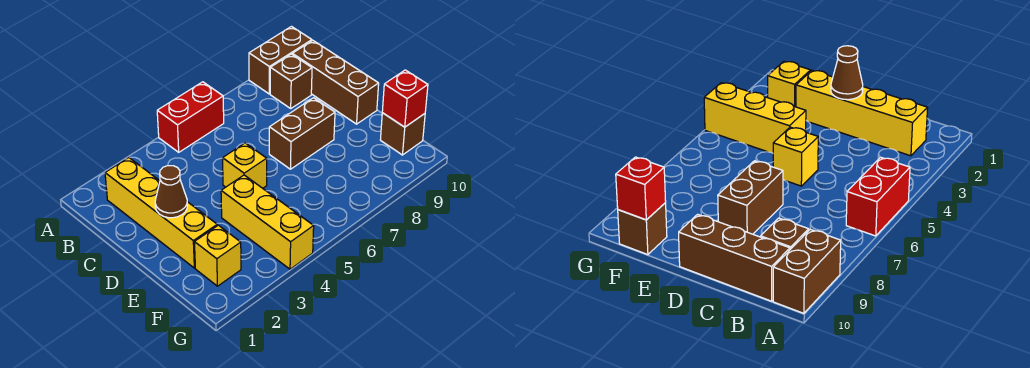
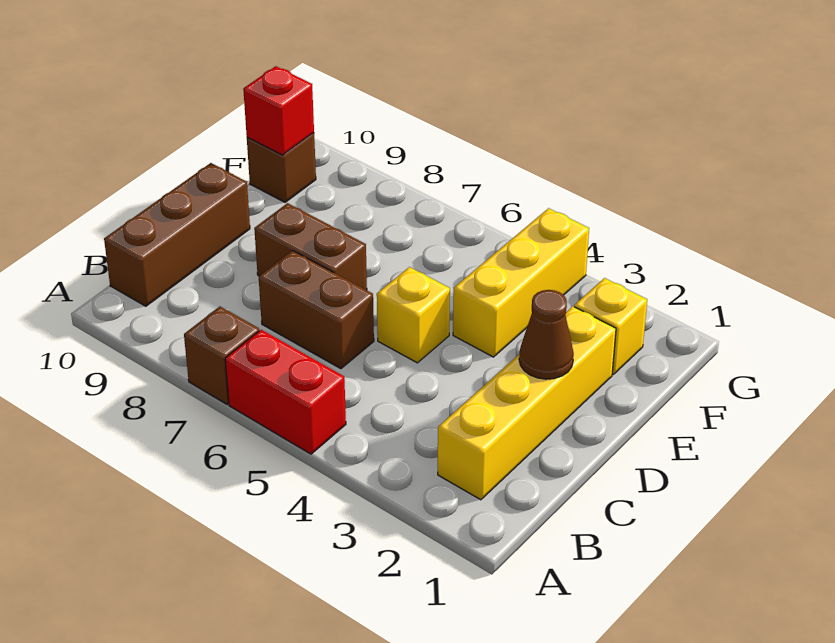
brown brick A9:A10 level 1 -> brown brick C6:C7 level 1
brown brick B9 level 1 -> brown brick A7 level 1

